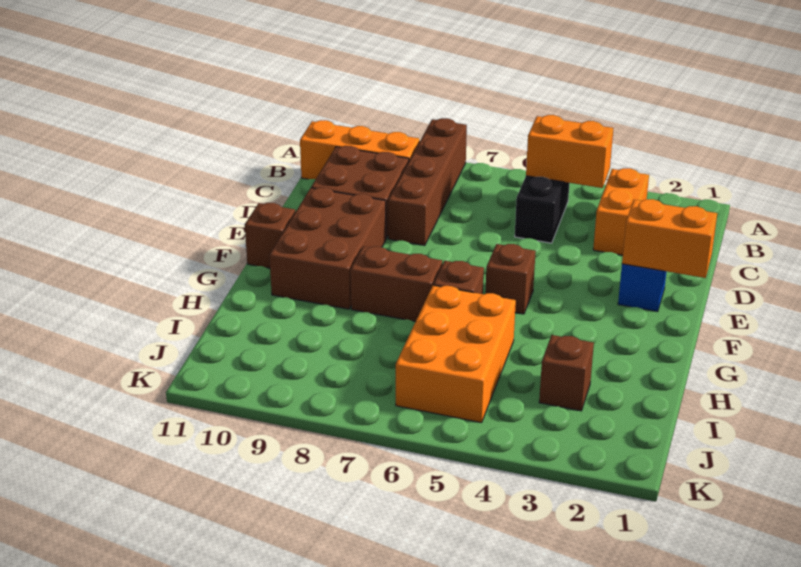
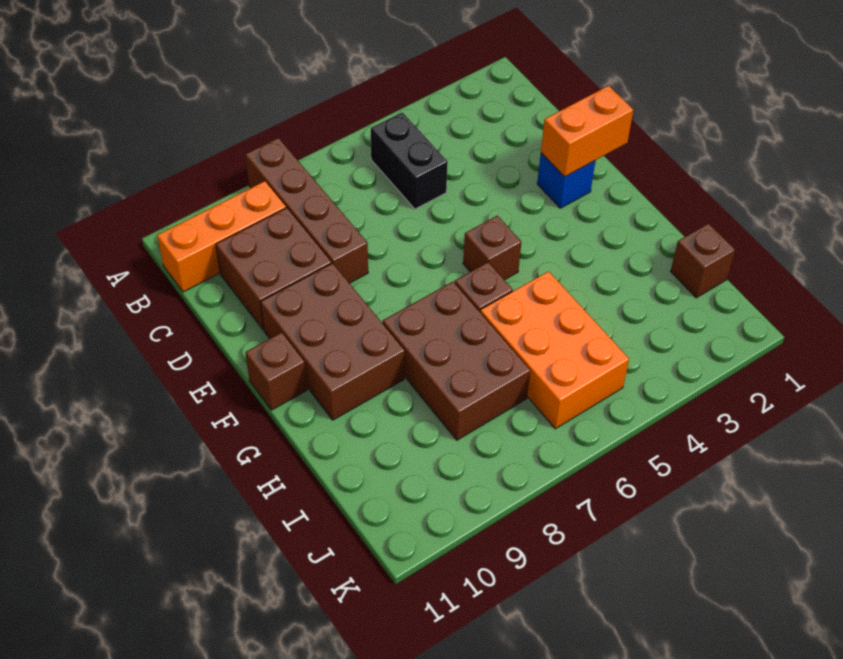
orange brick B3:C3 level 1 -> none
orange brick B4:B5 level 2 -> none
brown brick G7:G8 level 1 -> brown brick G7:I8 level 1
brown brick I3 level 1 -> brown brick I1 level 1

